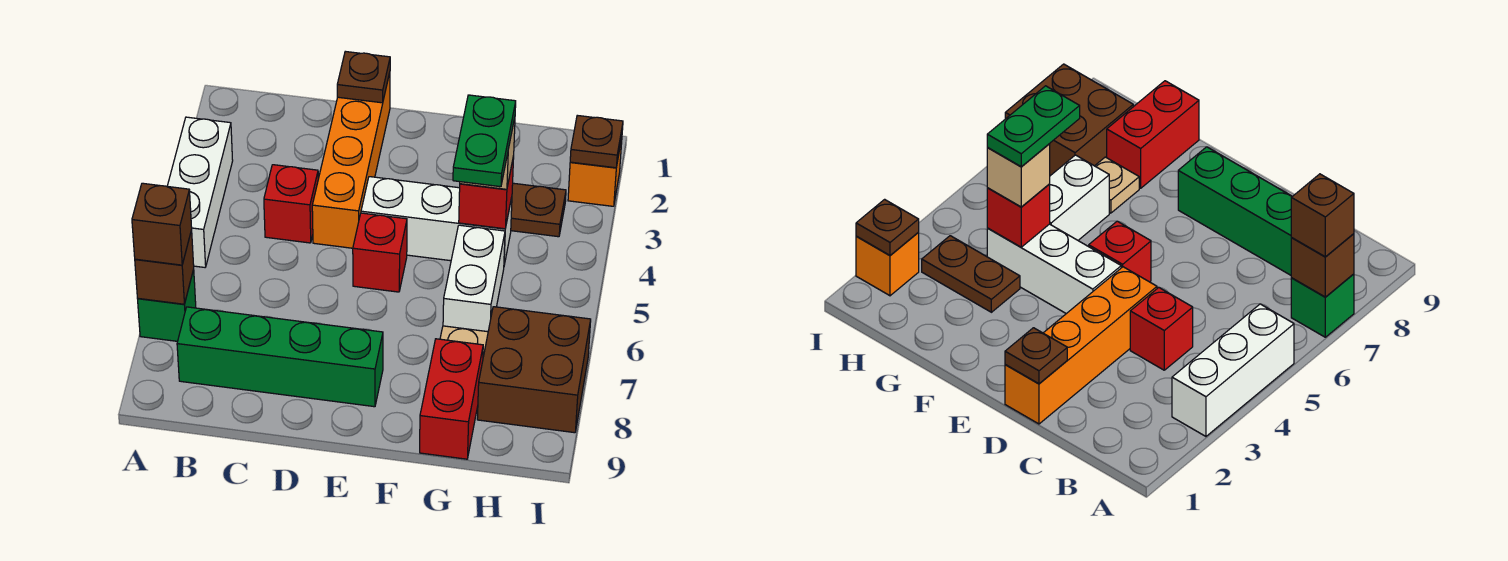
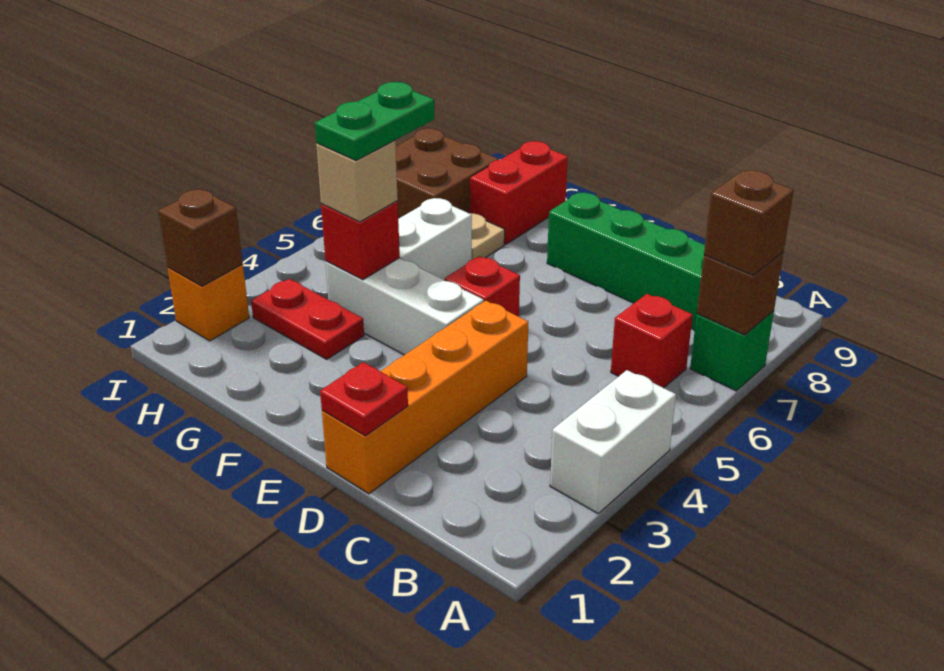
white brick A3:A5 level 1 -> white brick A3:A4 level 1
red brick C4 level 1 -> red brick B6 level 1
brown plate D1 level 2 -> red plate D1 level 2
brown plate G3:H3 level 1 -> red plate G3:H3 level 1
brown plate I2 level 2 -> brown brick I2 level 2

